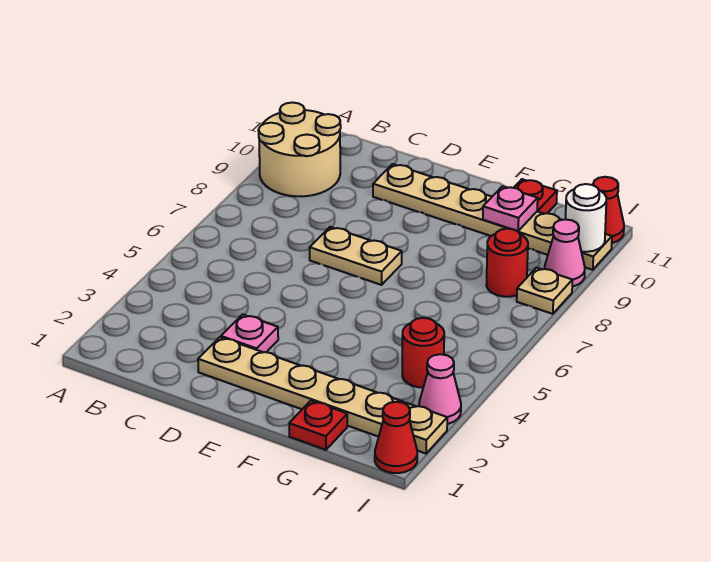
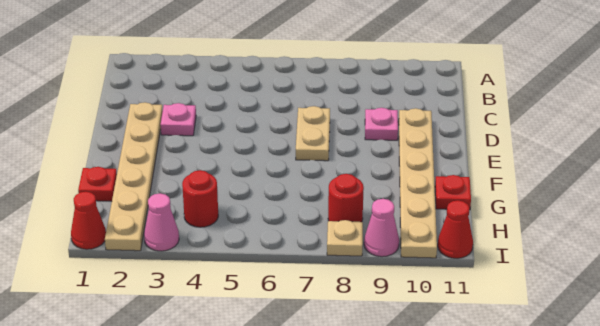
tan round brick A9:B10 level 1 -> none
pink plate G10 level 2 -> pink plate D9 level 1
white round brick I10 level 2 -> none

